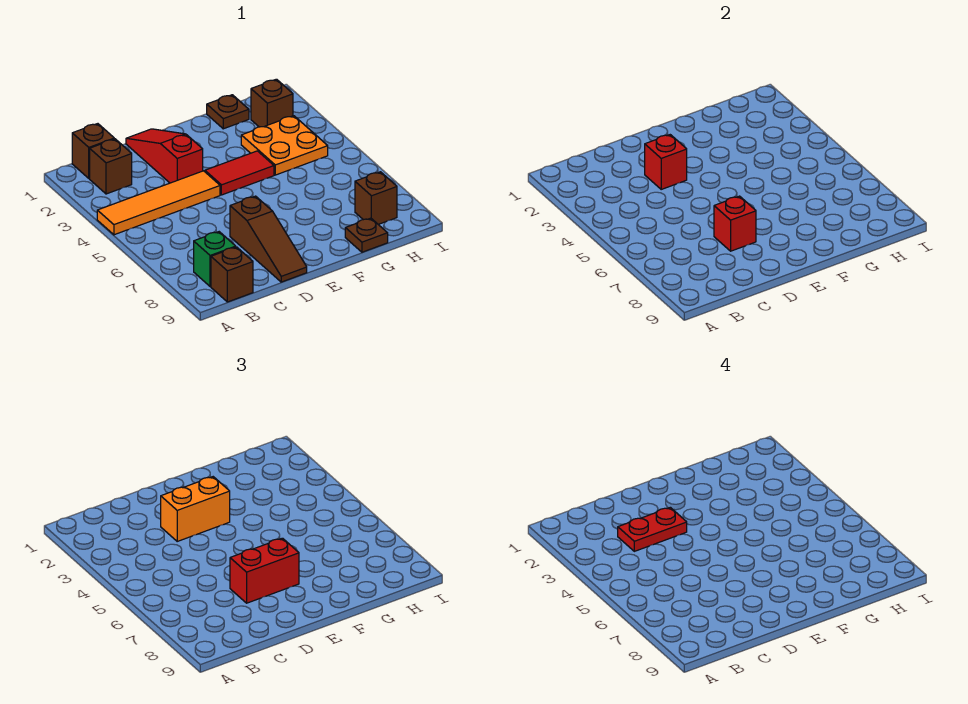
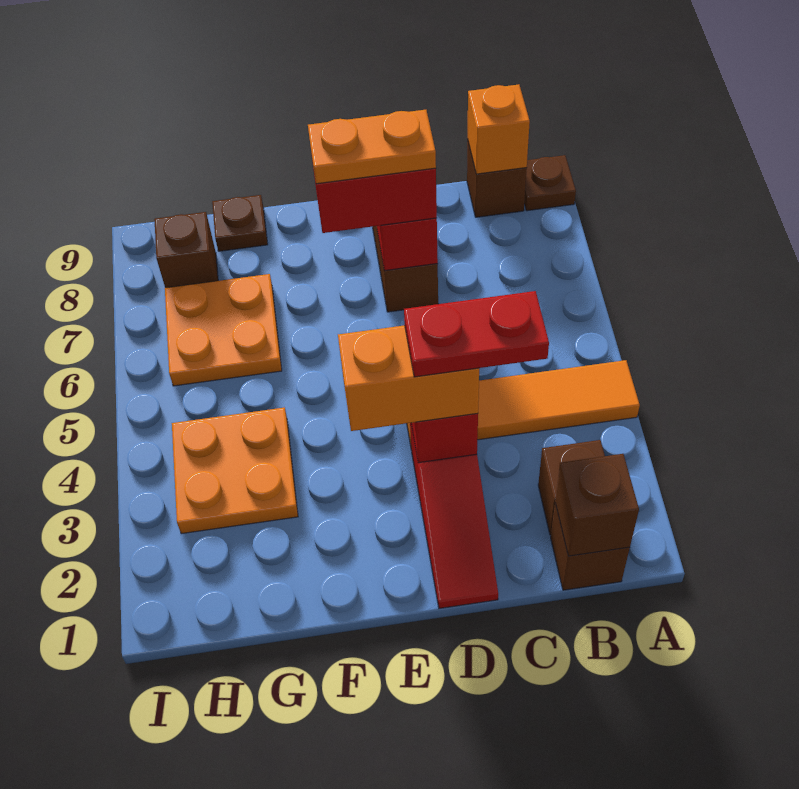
green brick B8 level 1 -> none
none -> orange brick B9 level 2
none -> orange plate D7:E7 level 4
red tile E4:F4 level 1 -> none
brown plate G1 level 1 -> brown plate A9 level 1
none -> orange plate G6:H7 level 1
brown brick H2 level 1 -> brown brick B1 level 2

